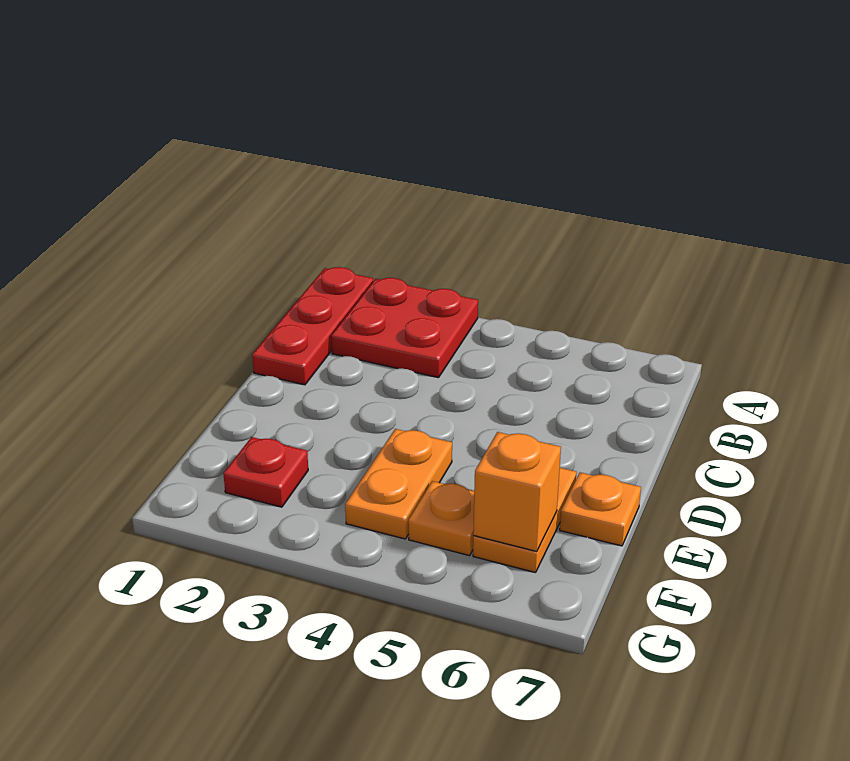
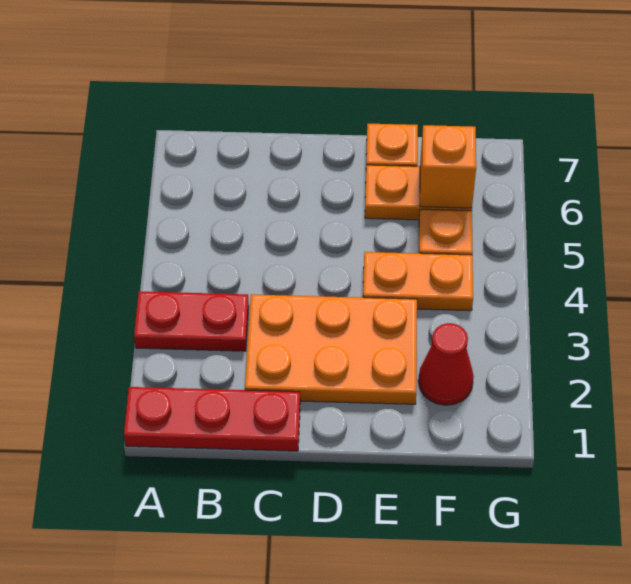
red plate A2:B3 level 1 -> red plate A3:B3 level 1
none -> orange plate C2:E3 level 1
red plate F2 level 1 -> red cone F2 level 1

